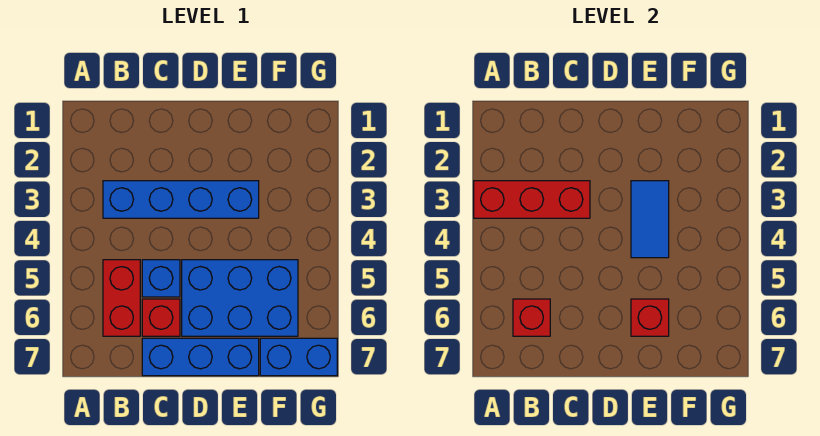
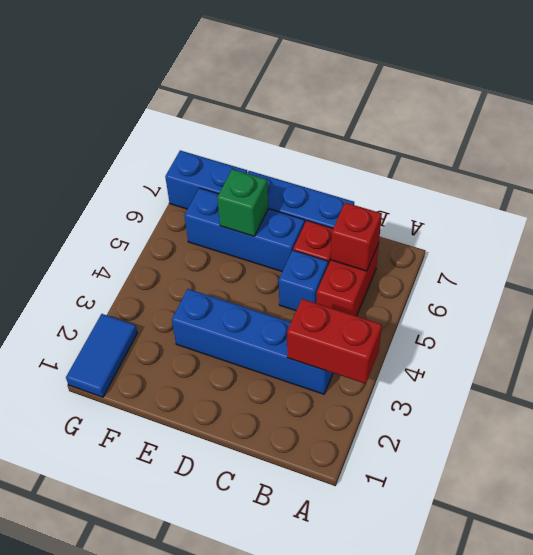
red brick A3:C3 level 2 -> red brick A3:B3 level 2
blue brick D5:F6 level 1 -> blue brick D6:F6 level 1
blue tile E3:E4 level 2 -> blue tile G1:G2 level 1
red brick E6 level 2 -> green brick E6 level 2

